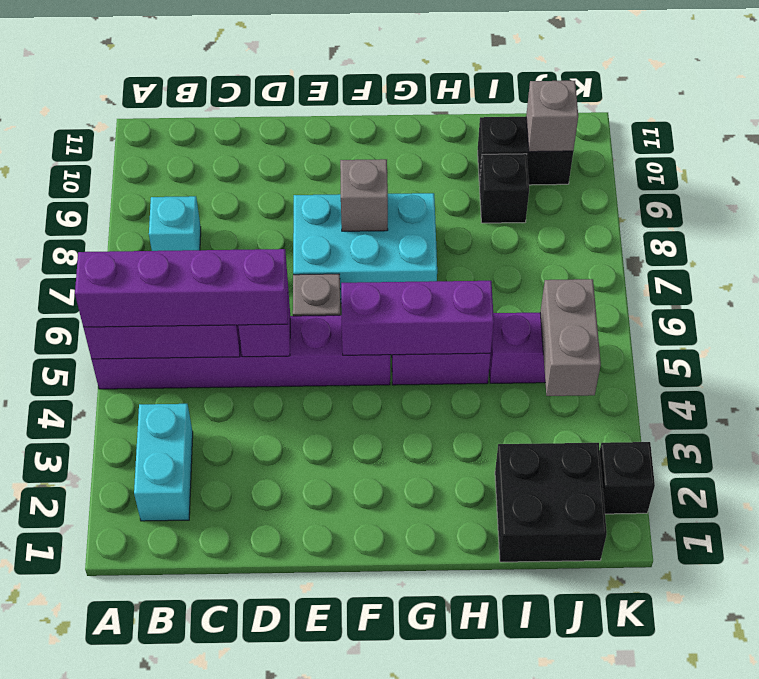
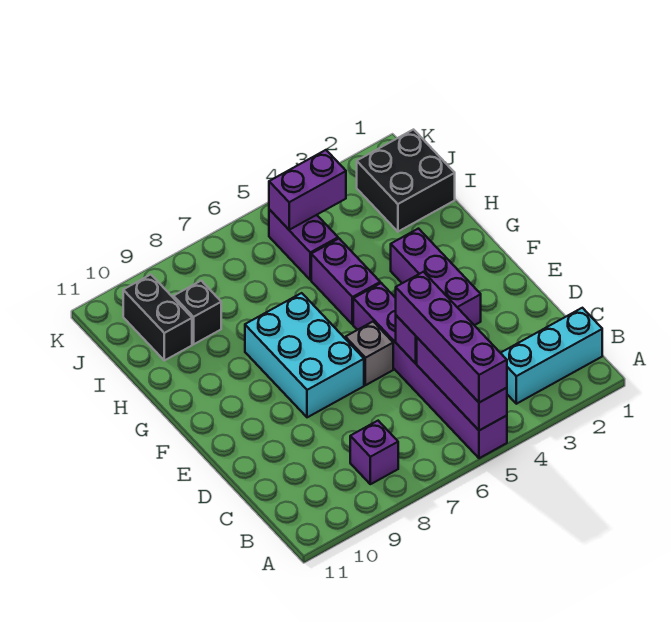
cyan brick B2:B3 level 1 -> cyan brick B1:B3 level 1
cyan brick B8 level 1 -> purple brick B8 level 1
purple brick F5:H5 level 2 -> purple brick E3:G3 level 1
grey brick F8 level 2 -> none
grey brick J4:J5 level 2 -> purple brick J4:J5 level 2
grey brick J10 level 2 -> none
black brick K2 level 1 -> none

